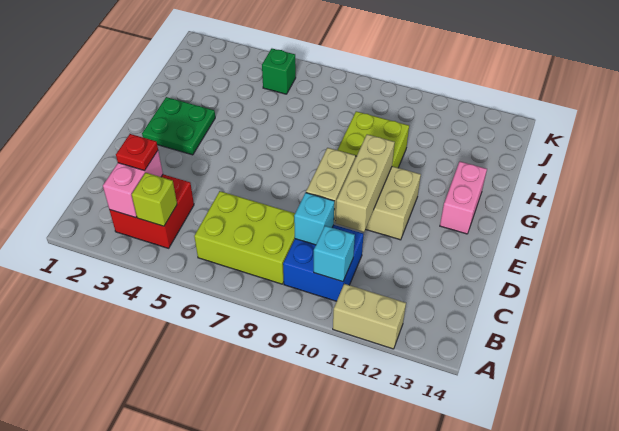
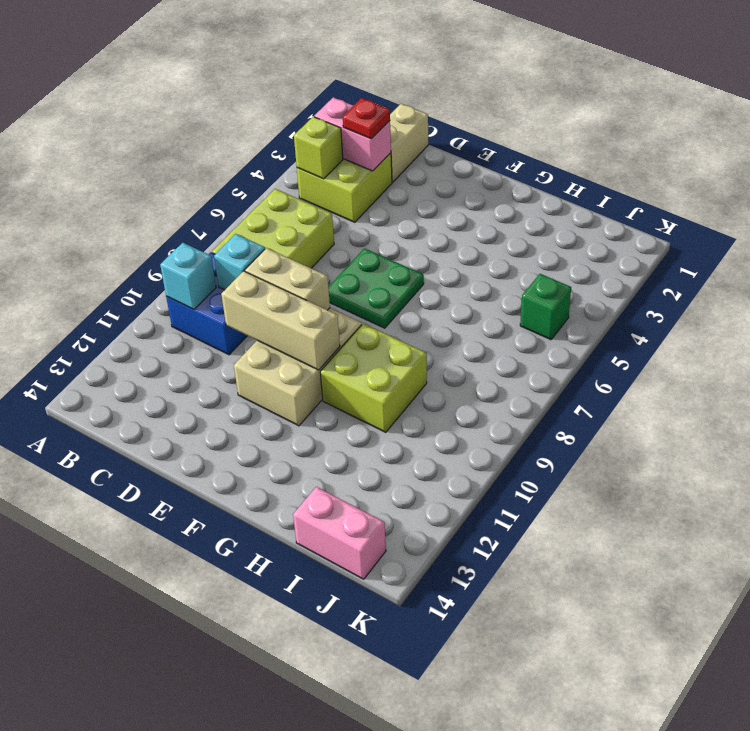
tan brick A11:A12 level 1 -> tan brick C1:C2 level 1
red brick B3:C4 level 1 -> lime brick B3:C4 level 1
green plate F2:G3 level 1 -> green plate E6:F7 level 1
pink brick F13:G13 level 1 -> pink brick I14:J14 level 1

